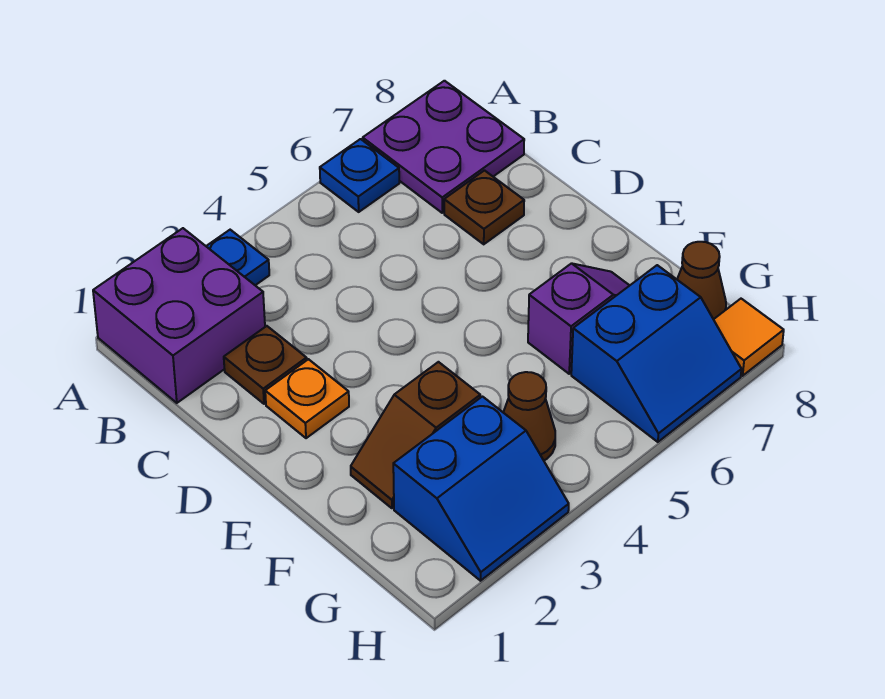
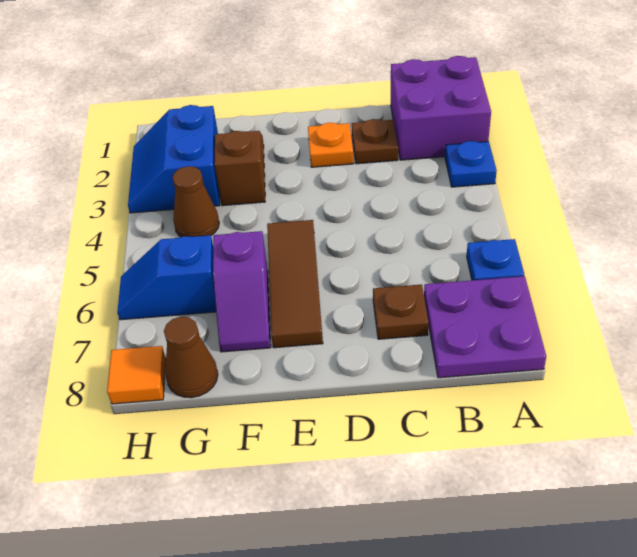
none -> brown tile E5:E7 level 1
blue slope G6:H7 level 1 top G -> blue slope G6:H6 level 1 top G

